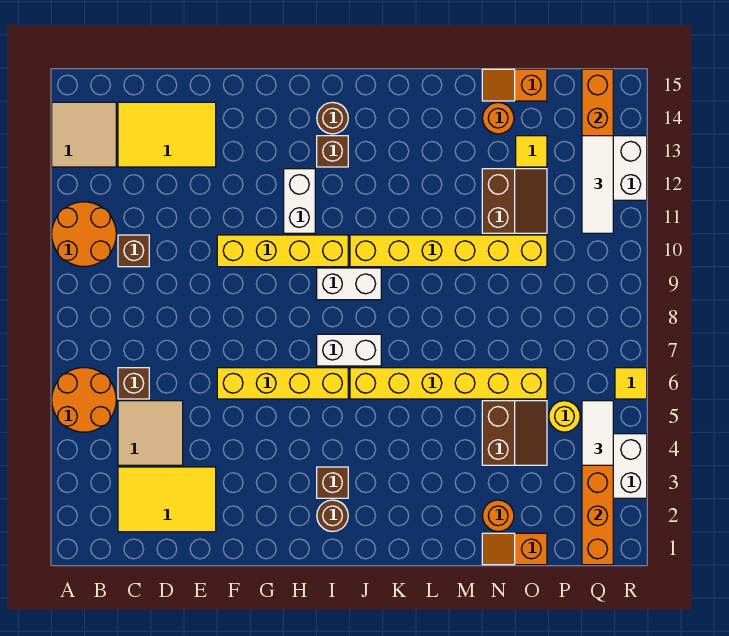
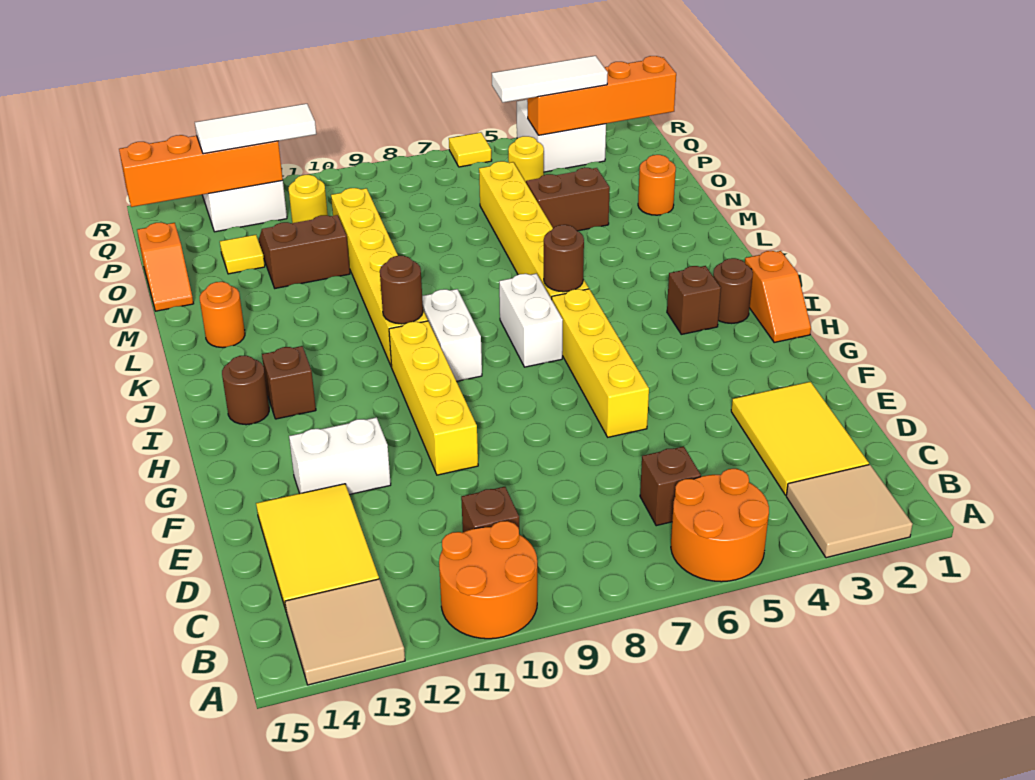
tan tile C4:D5 level 1 -> tan tile A2:B3 level 1
white brick H11:H12 level 1 -> white brick F12:F13 level 1
none -> brown round brick J6 level 2
none -> brown round brick J10 level 2
orange slope N1:O1 level 1 top O -> orange slope H1:I1 level 1 top I
orange round brick N14 level 1 -> orange round brick L14 level 1
none -> yellow round brick P11 level 1
white tile Q4:Q5 level 3 -> white tile Q3:Q5 level 3

